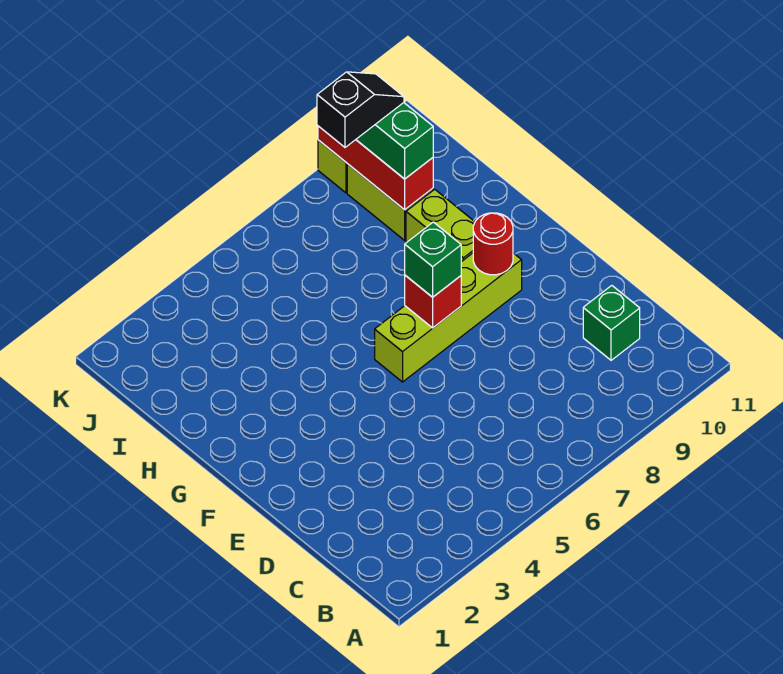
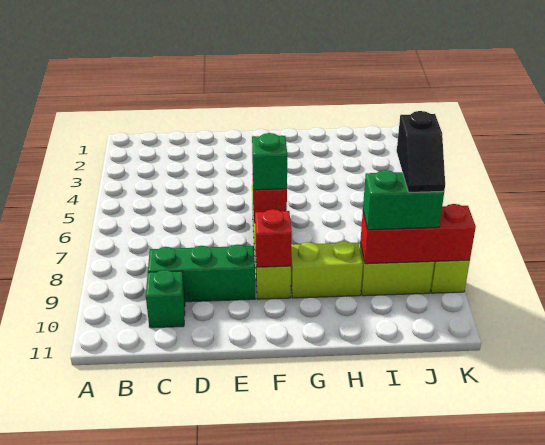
none -> green brick C9:E9 level 1
red round brick F9 level 2 -> red brick F9 level 2

